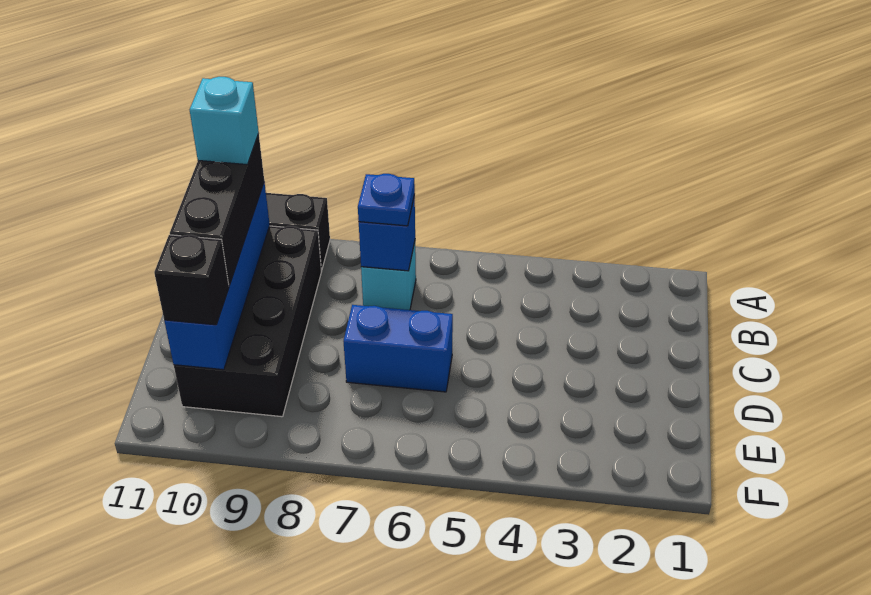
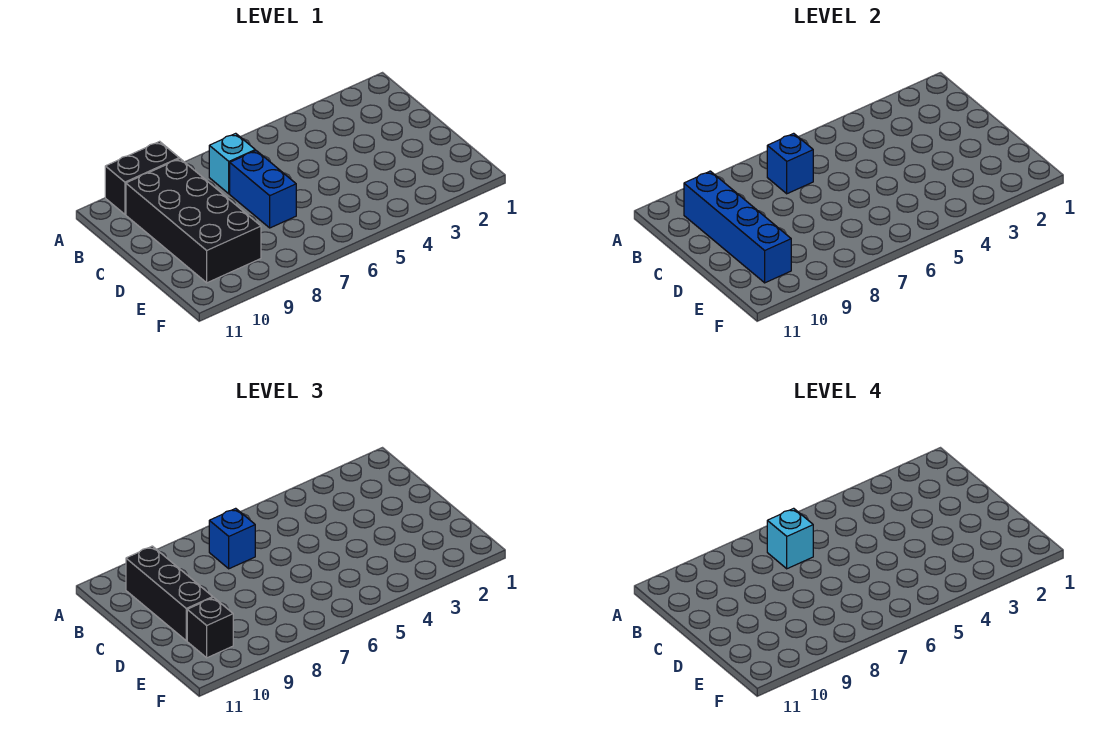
blue plate B7 level 3 -> blue brick B7 level 3
cyan brick B10 level 4 -> cyan brick B7 level 4
blue brick D6:D7 level 1 -> blue brick C7:D7 level 1

